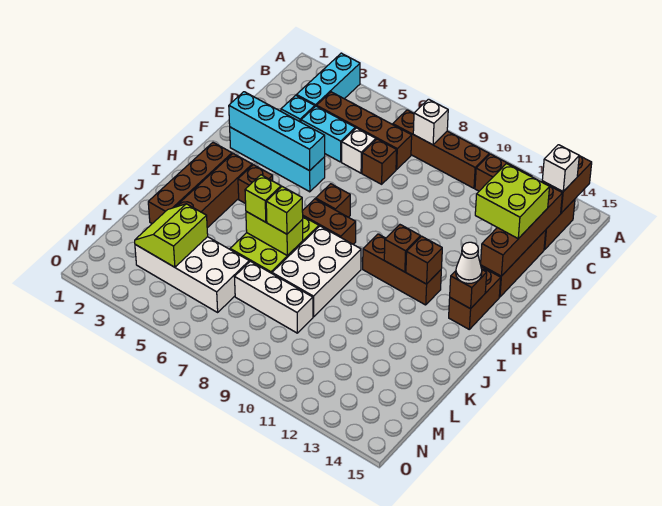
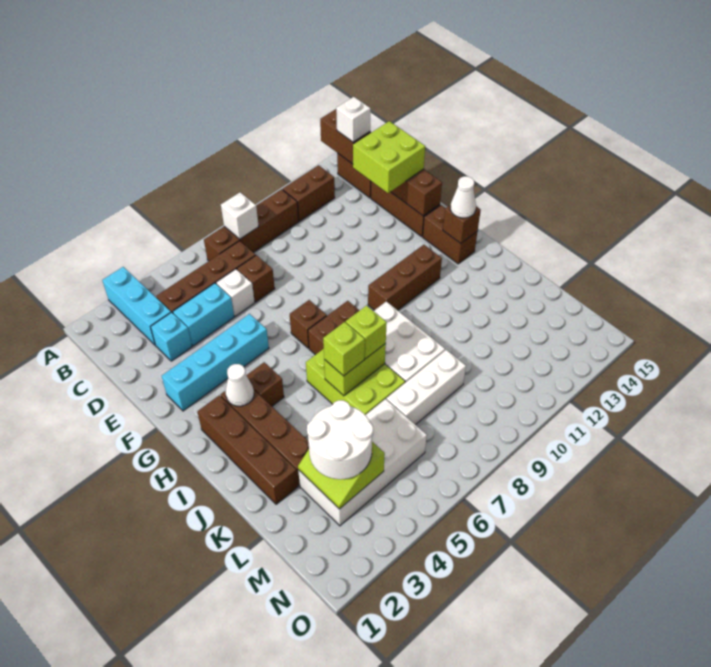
cyan brick F2:F5 level 2 -> none
none -> white cone H3 level 2
brown brick H11 level 2 -> none
brown brick H12 level 2 -> none
none -> white round brick L3:M4 level 3

